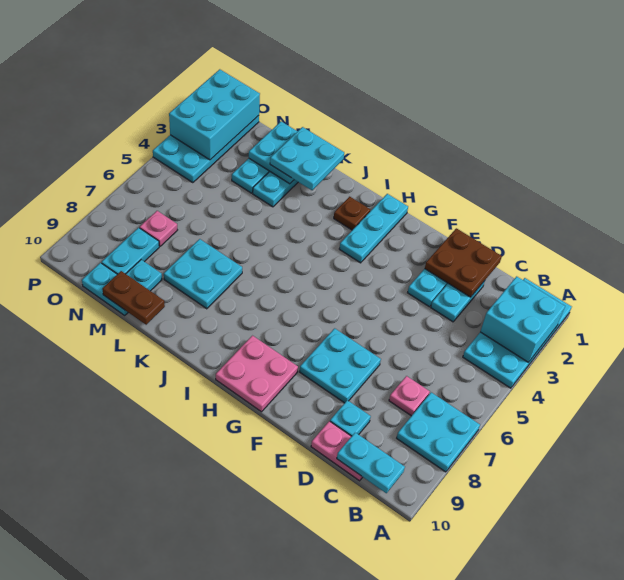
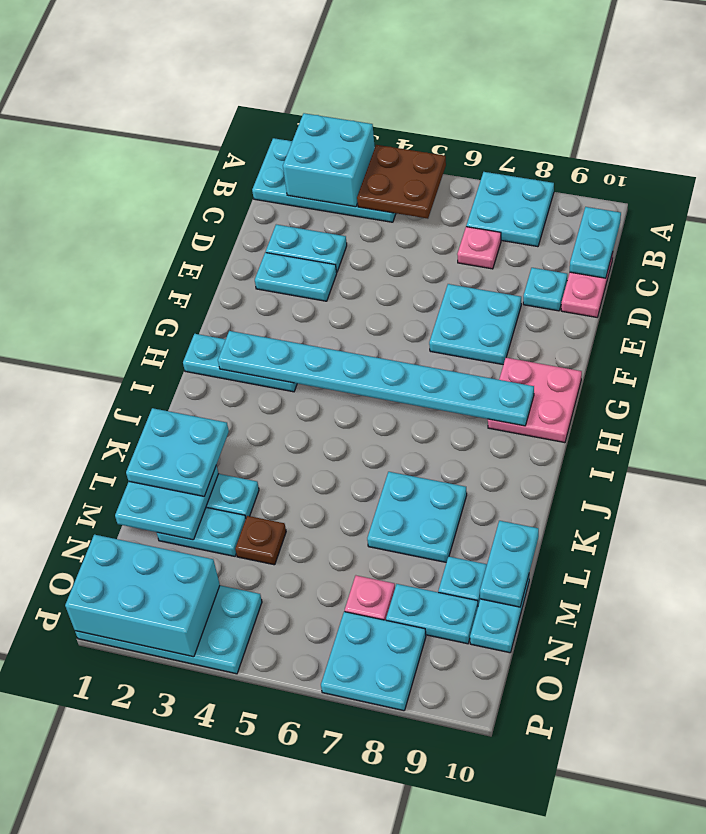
brown plate D1:E2 level 2 -> brown plate A4:B5 level 2
none -> cyan plate H2:H9 level 2
brown plate I2 level 1 -> brown plate M4 level 1
brown plate L10:M10 level 2 -> cyan plate L10:M10 level 2
none -> cyan plate O7:P8 level 1

